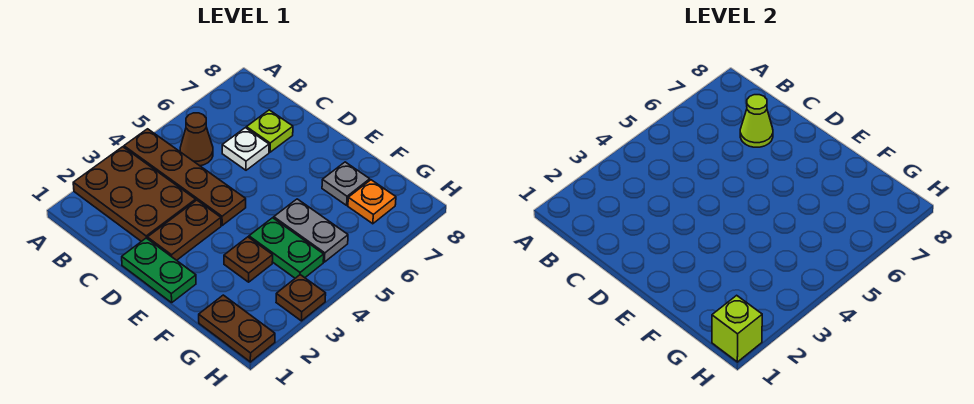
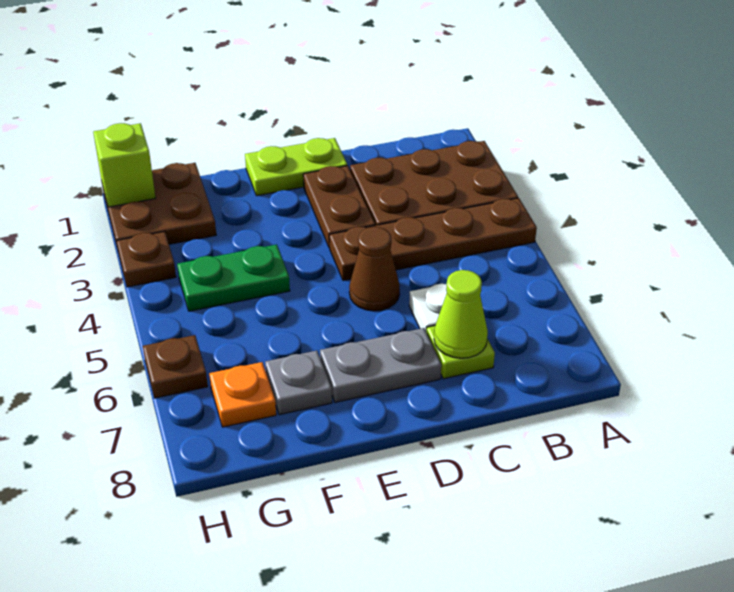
brown cone B5 level 1 -> brown cone D5 level 1
green plate D1:E1 level 1 -> lime plate D1:E1 level 1
brown plate F3 level 1 -> brown plate H6 level 1
grey plate F5:G5 level 1 -> grey plate D7:E7 level 1
brown plate G1:H1 level 1 -> brown plate G1:H2 level 1

